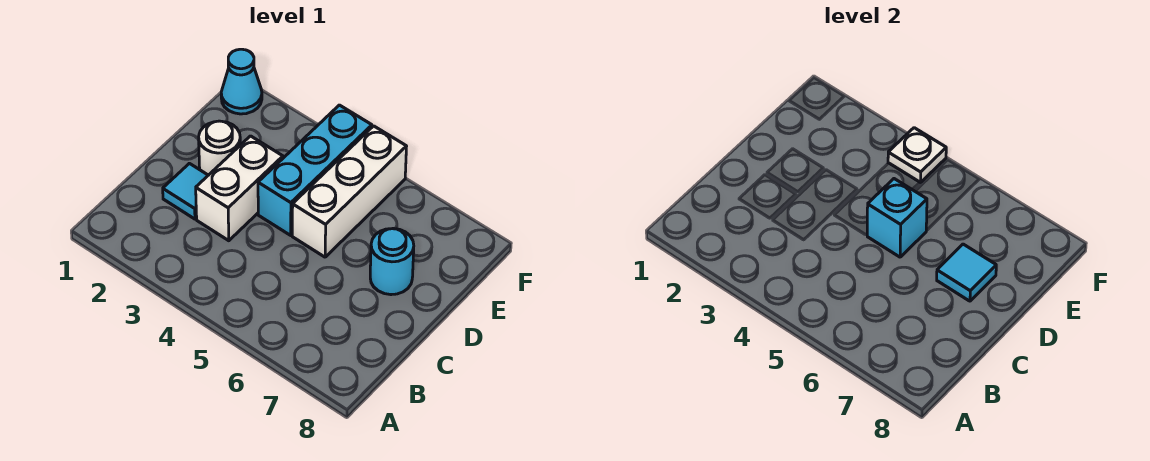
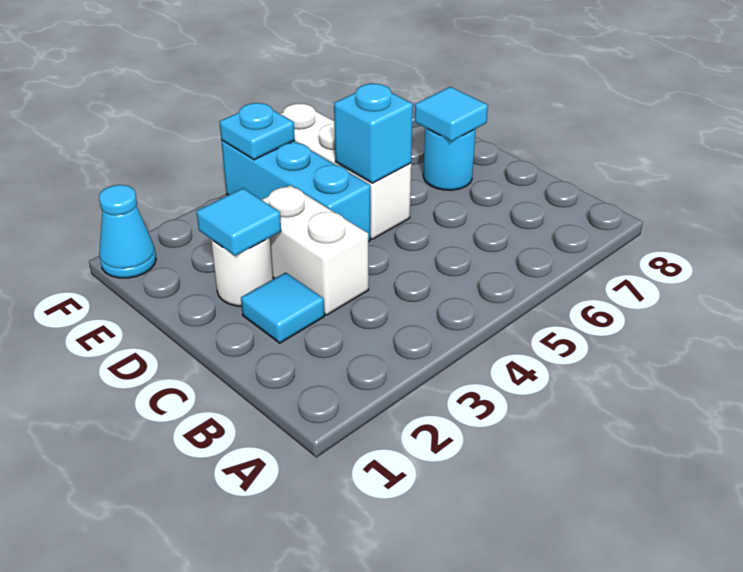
none -> cyan tile D2 level 2
white plate F4 level 2 -> cyan plate F4 level 2

